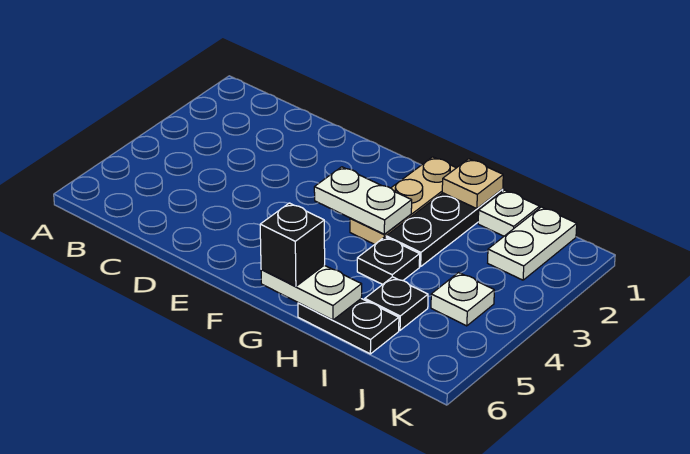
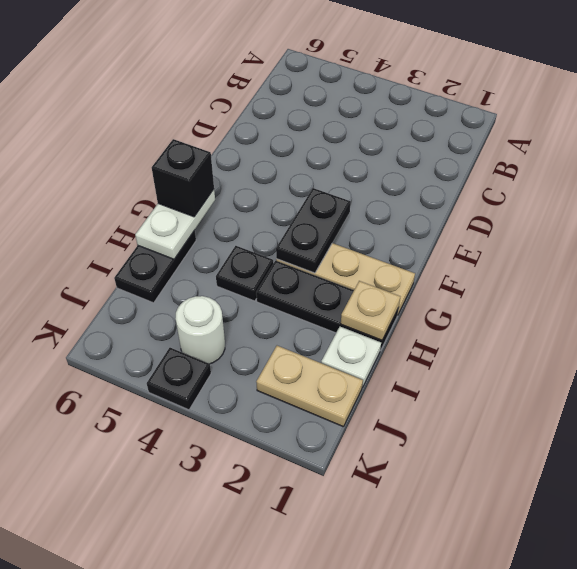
white plate F3:G3 level 2 -> black plate F3:G3 level 2
black plate I5 level 1 -> black plate K4 level 1
white plate J1:J2 level 1 -> tan plate J1:J2 level 1
white plate J4 level 1 -> white round brick J4 level 1

